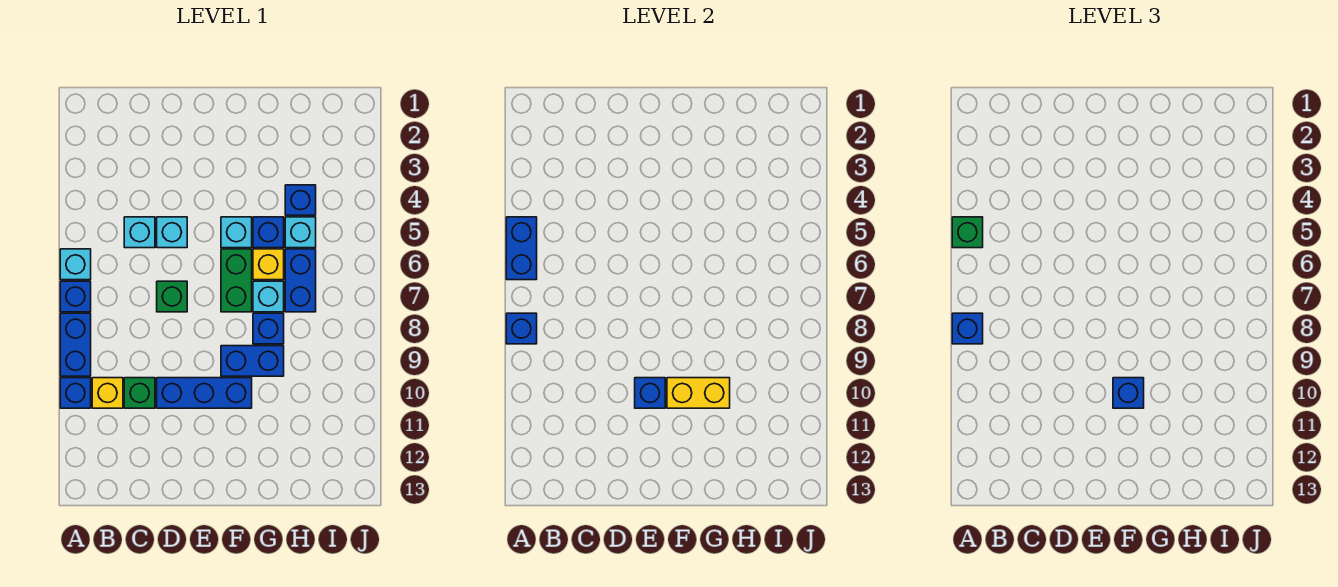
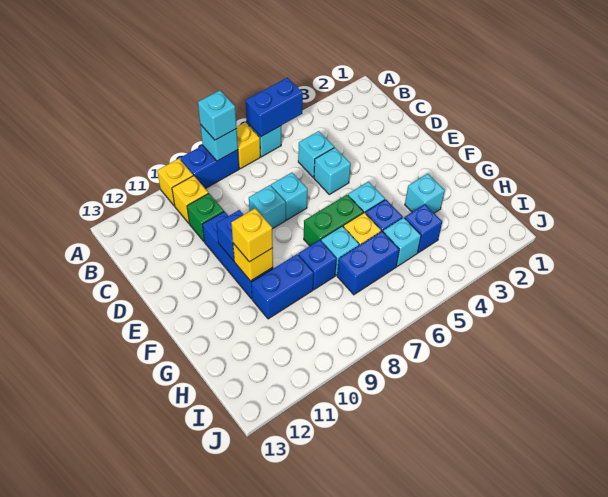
green brick A5 level 3 -> none
blue brick A7 level 1 -> yellow brick A7 level 1
blue brick A8 level 2 -> cyan brick A8 level 2
blue brick A8 level 3 -> cyan brick A8 level 3
blue brick A10 level 1 -> yellow brick A10 level 1
green brick D7 level 1 -> cyan brick D7 level 1
none -> cyan brick D8 level 1
blue brick F9:G9 level 1 -> blue brick G9:G10 level 1
yellow brick F10:G10 level 2 -> yellow brick F10 level 2
blue brick F10 level 3 -> yellow brick F10 level 3
none -> cyan brick G3 level 1

